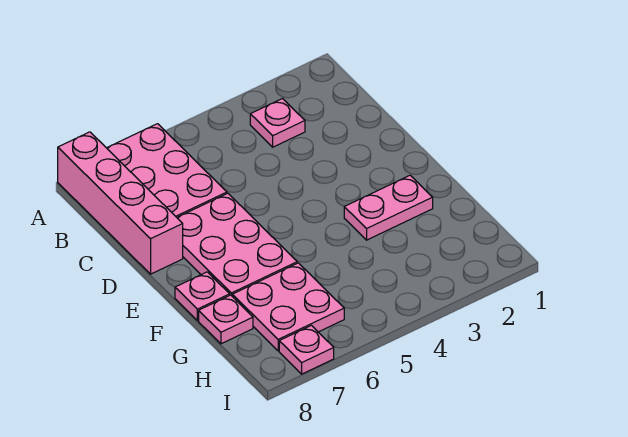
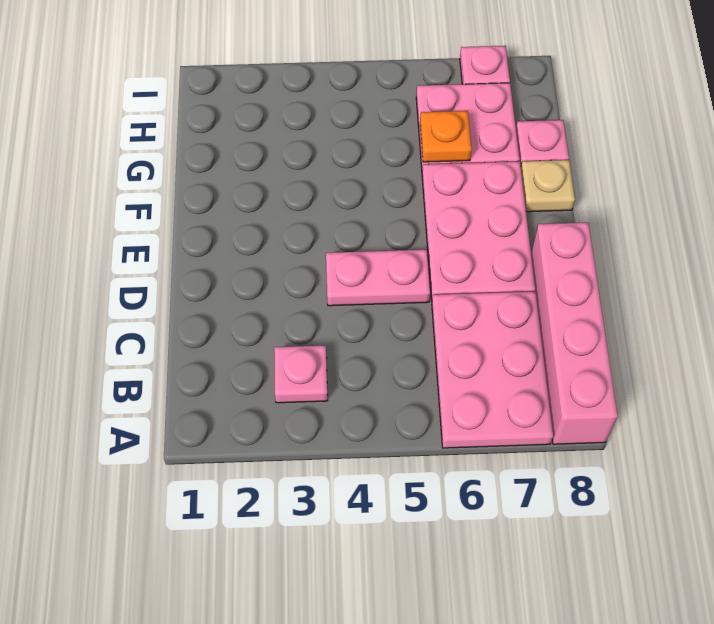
pink plate F2:F3 level 1 -> pink plate D4:D5 level 1
pink plate F8 level 1 -> tan plate F8 level 1
none -> orange plate G6 level 2

